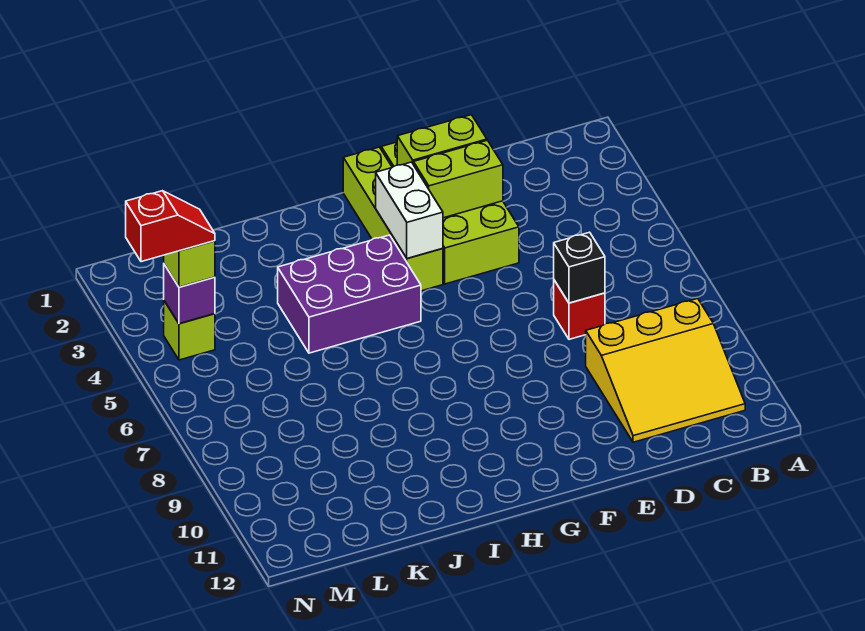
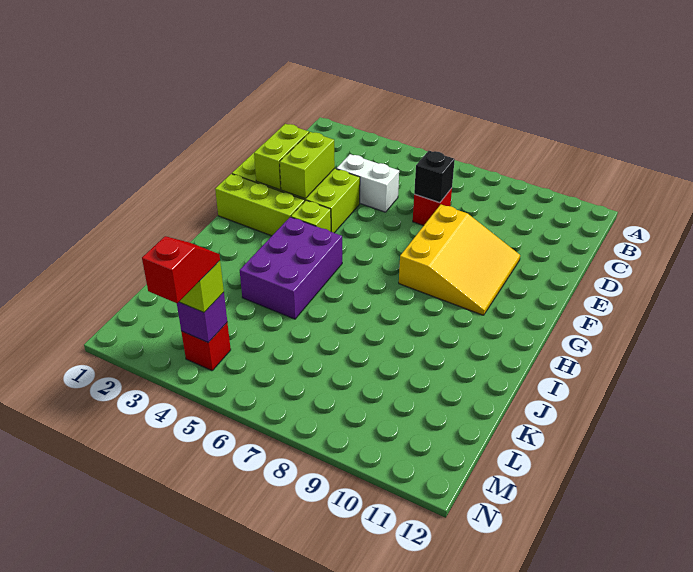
yellow slope B9:D11 level 1 top 9 -> yellow slope E8:G10 level 1 top 8
white brick G3:G4 level 2 -> white brick D4:D5 level 1
lime brick M4 level 1 -> red brick M4 level 1

